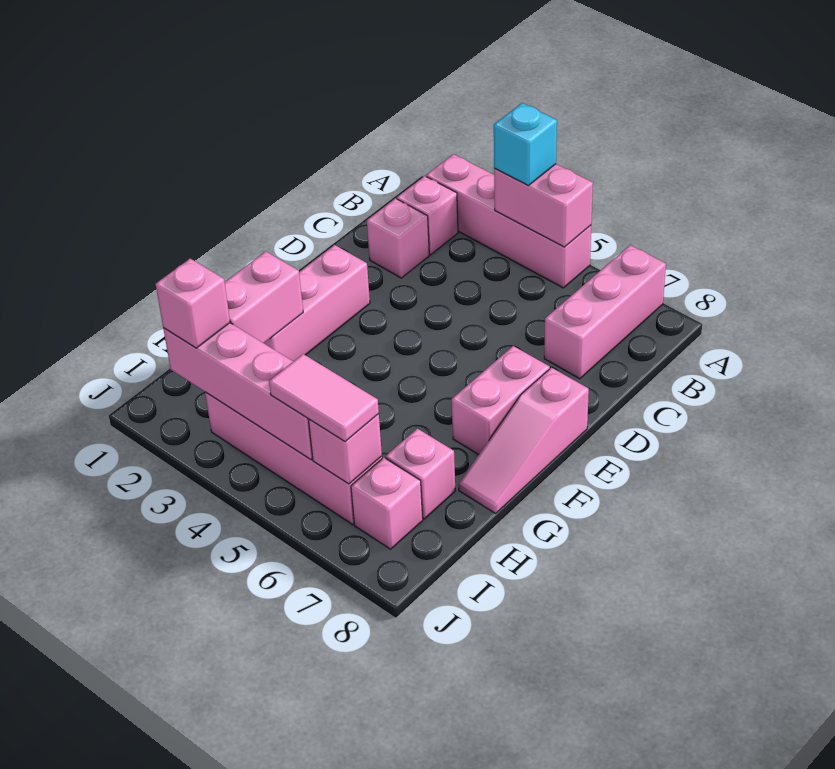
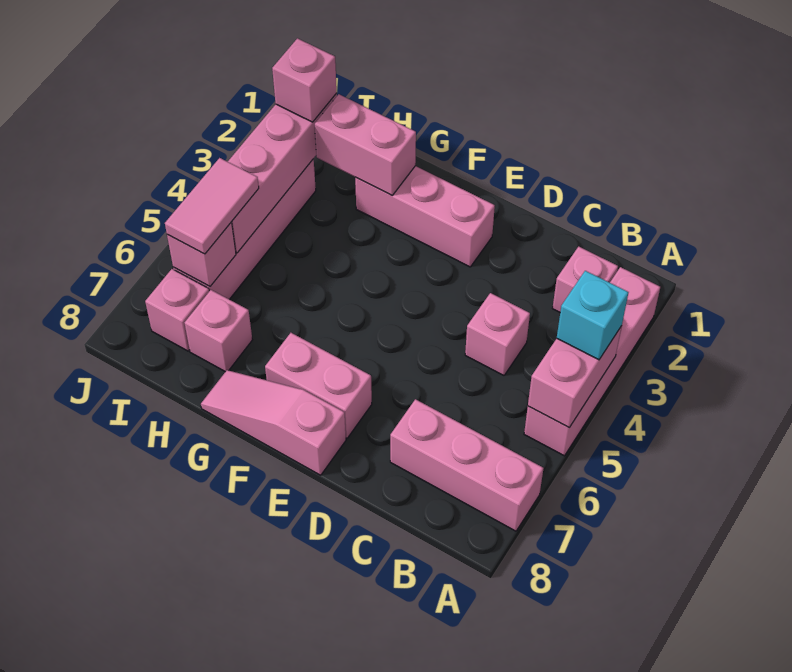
pink brick C2 level 1 -> pink brick C4 level 1

